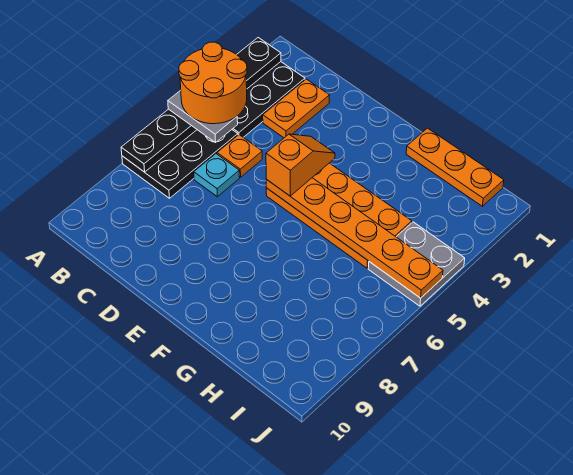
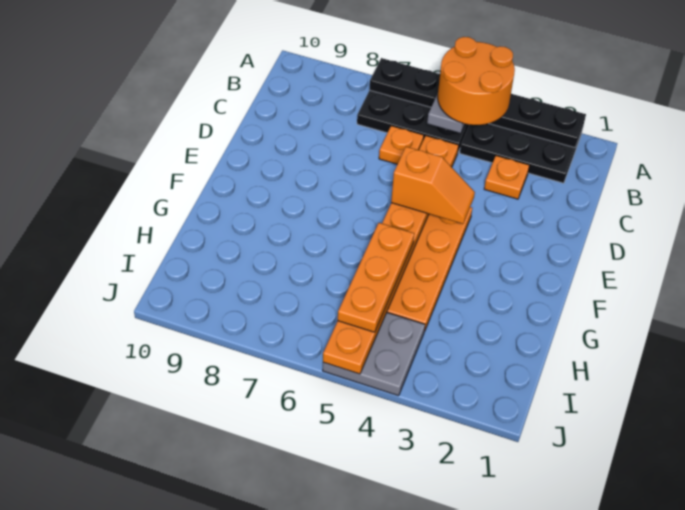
orange plate C2:C3 level 1 -> orange plate C3 level 1
cyan plate C6 level 1 -> orange plate C6 level 1
orange plate G1:I1 level 1 -> orange plate G5:I5 level 3

